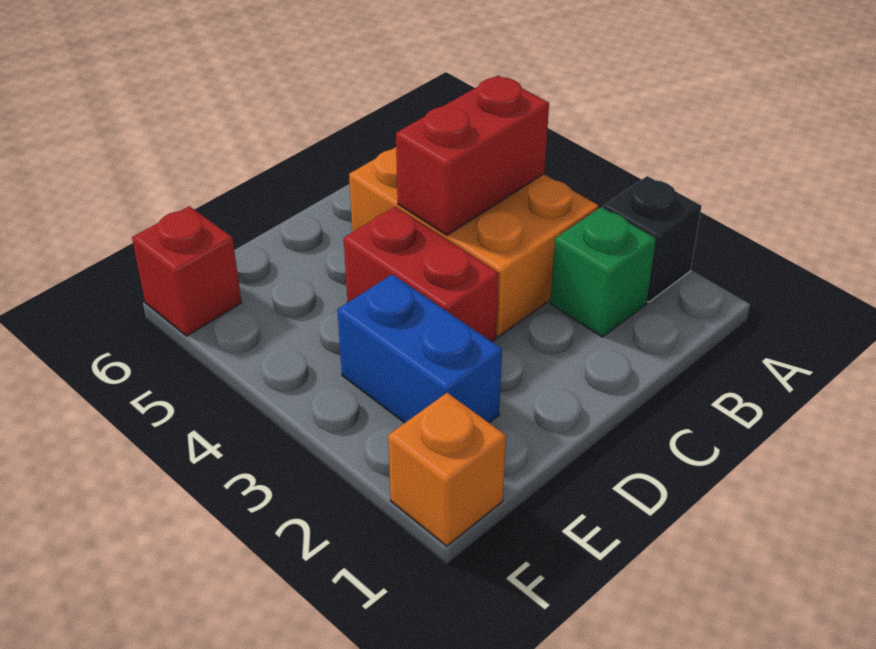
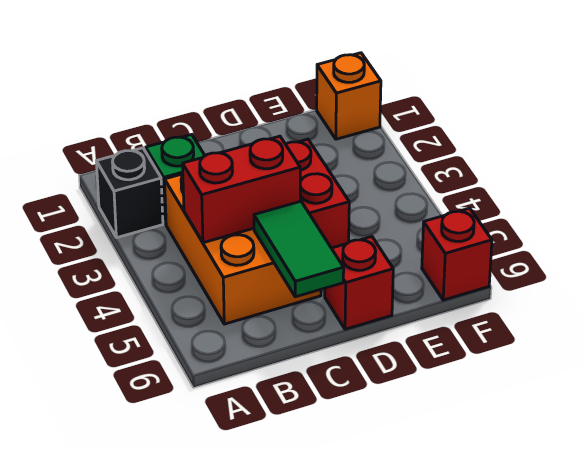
none -> green tile C5:C6 level 2
none -> red brick D6 level 1
blue brick E2:E3 level 1 -> none

